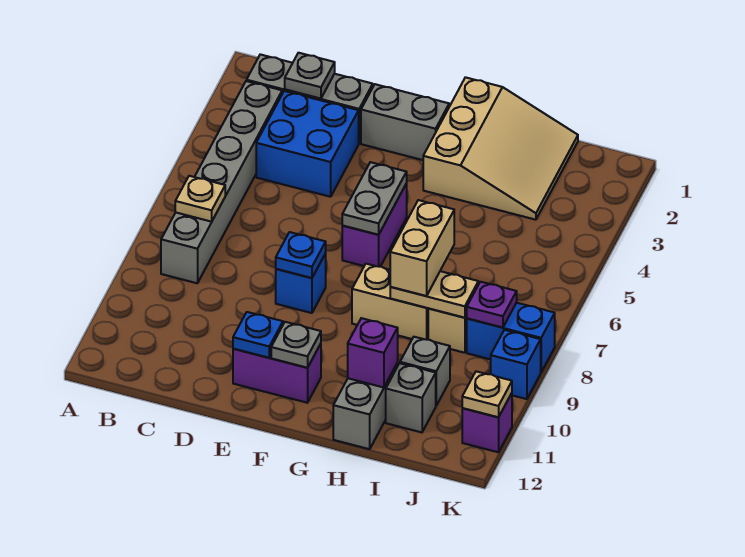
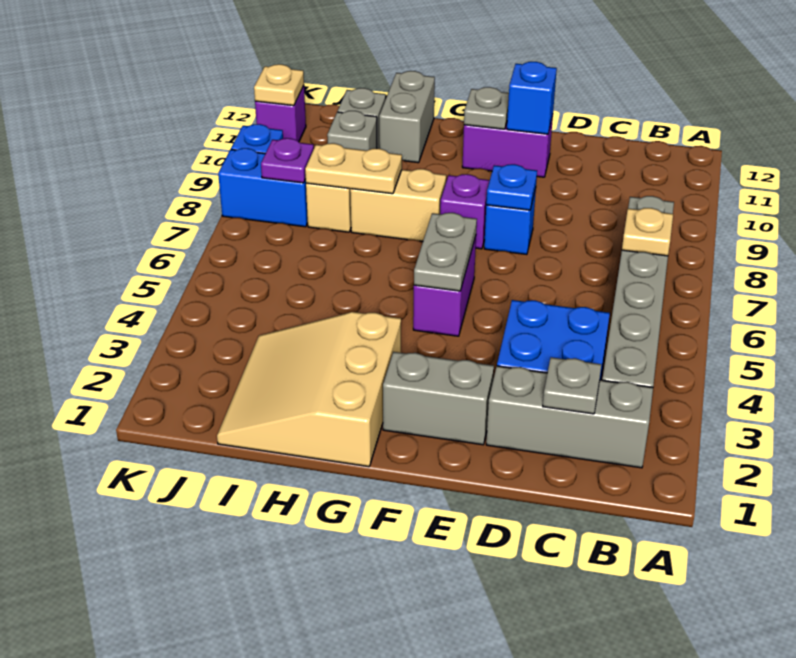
blue plate E11 level 2 -> blue brick E11 level 2
tan brick H7:H8 level 3 -> none
purple brick H11 level 2 -> purple brick F8 level 1

